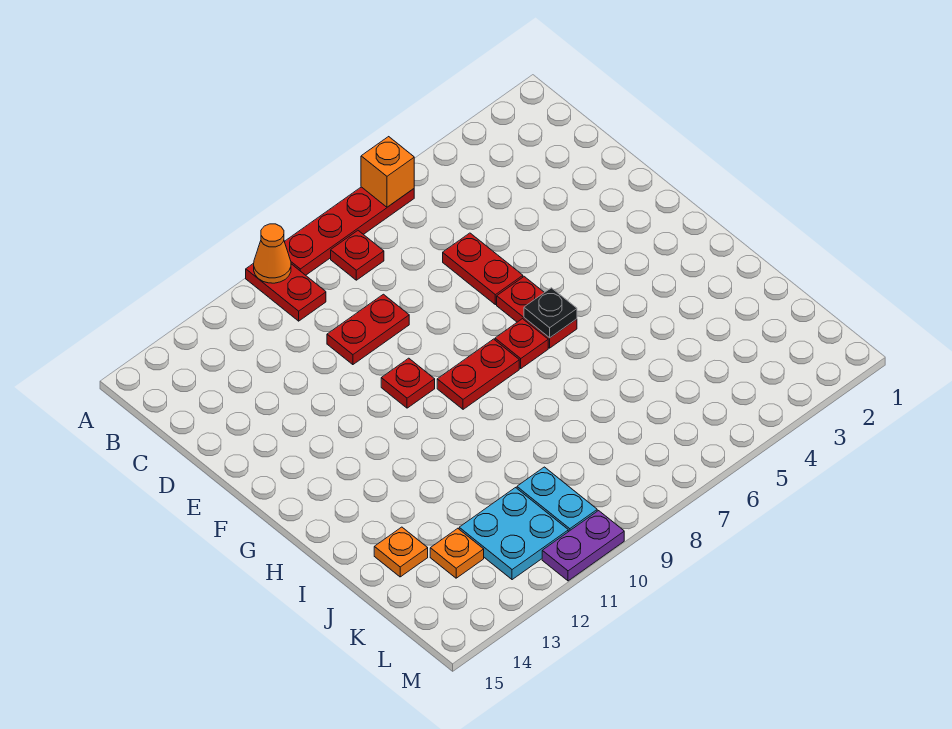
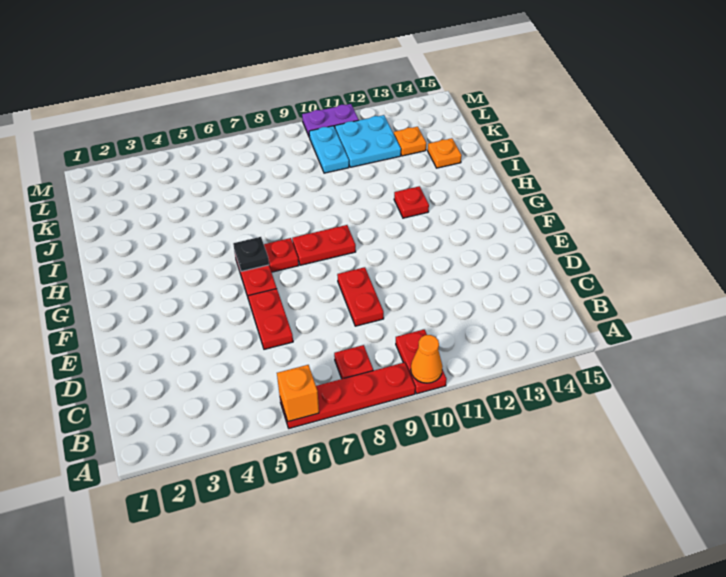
red plate D9:D10 level 1 -> red plate D9:E9 level 1
red plate F10 level 1 -> red plate H12 level 1

